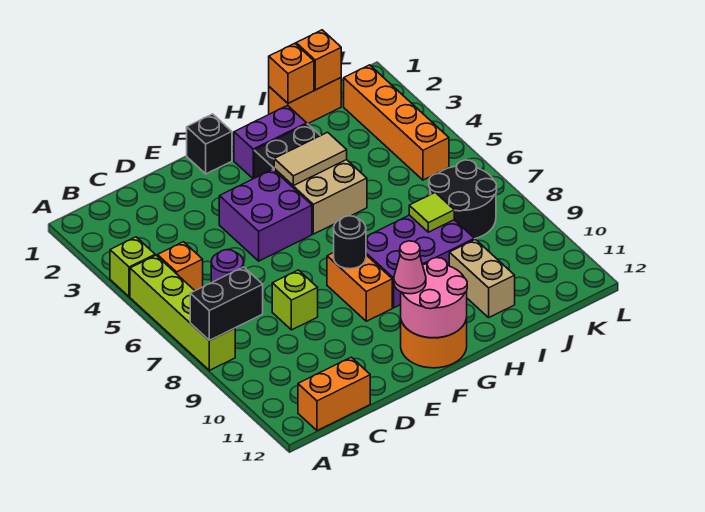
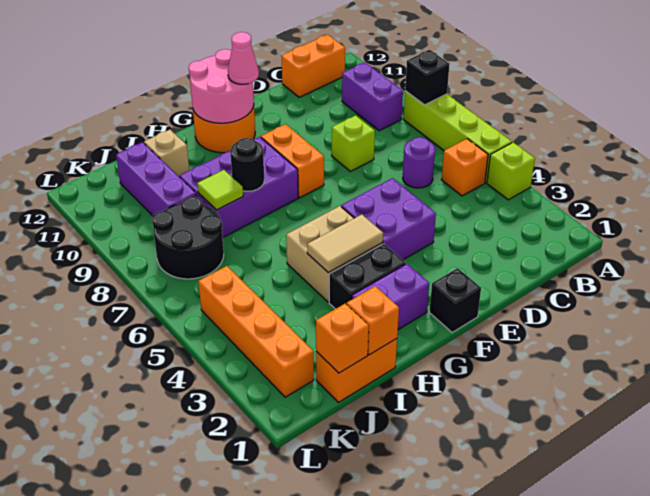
black brick A8:B8 level 2 -> black brick A8 level 2
none -> purple brick B9:B10 level 1
black round brick F8 level 2 -> black round brick H8 level 2
tan brick I10:I11 level 1 -> tan brick I11 level 1
none -> purple brick J9:J11 level 1

